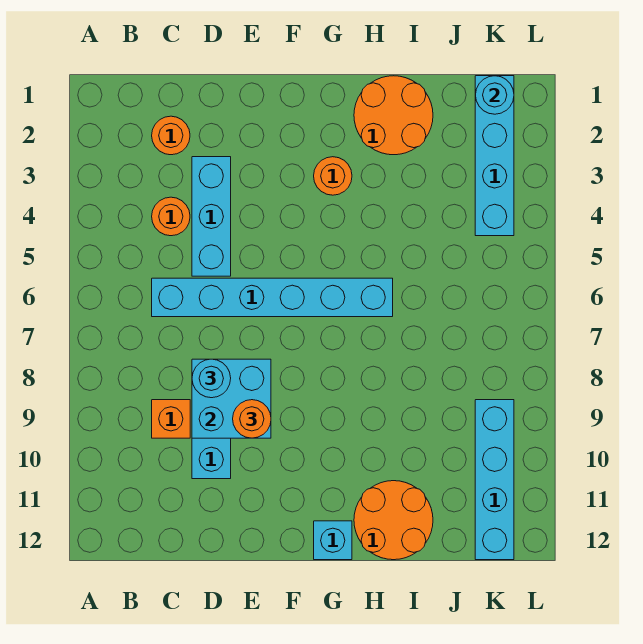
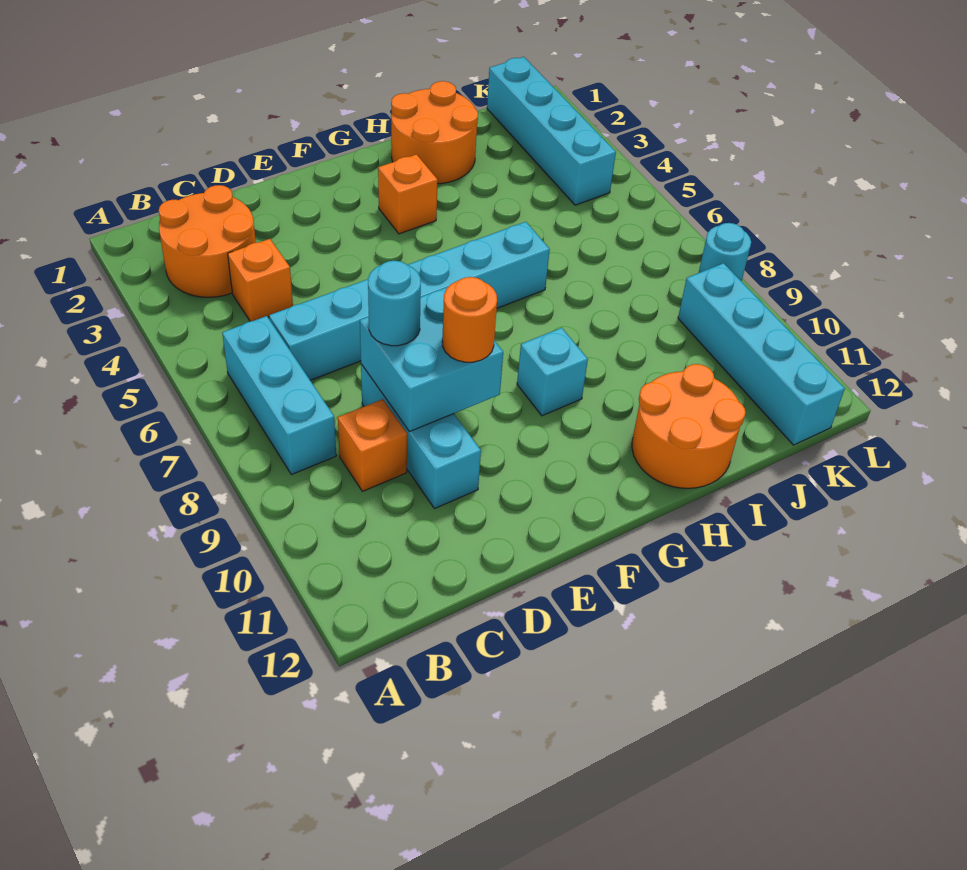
orange round brick C2 level 1 -> orange round brick B2:C3 level 1
orange round brick C4 level 1 -> orange brick C4 level 1
cyan brick D3:D5 level 1 -> cyan brick B6:B8 level 1
orange round brick G3 level 1 -> orange brick G3 level 1
cyan brick G12 level 1 -> cyan brick G9 level 1
cyan round brick K1 level 2 -> cyan round brick L8 level 1

